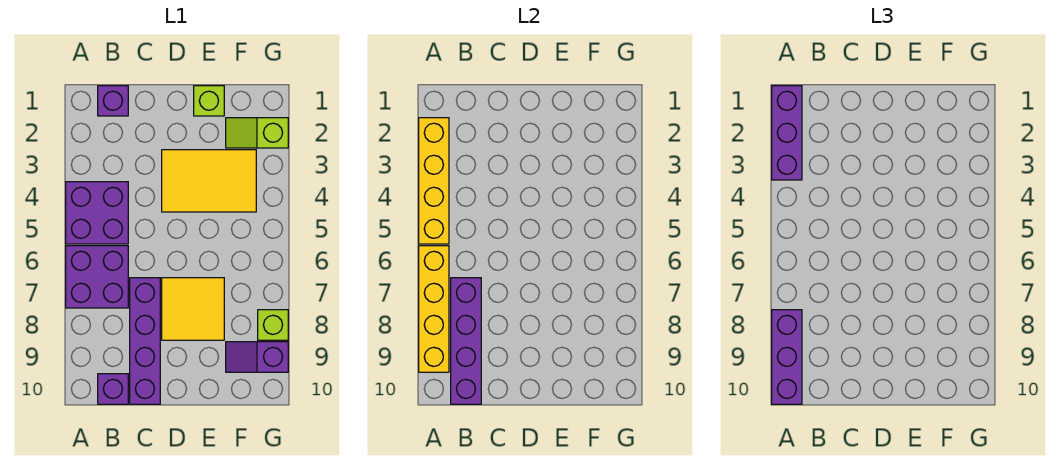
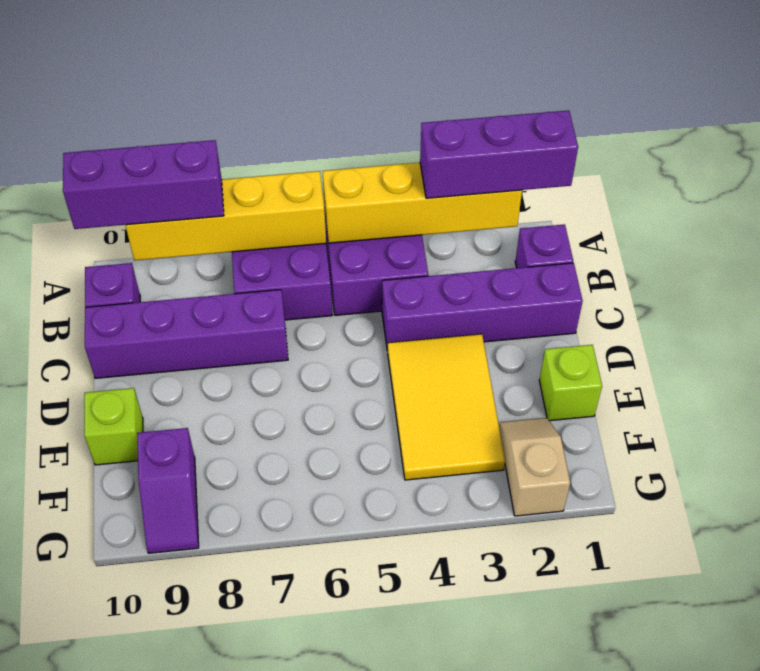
purple brick B7:B10 level 2 -> purple brick C1:C4 level 1
yellow tile D7:E8 level 1 -> none
lime slope F2:G2 level 1 top G -> tan slope F2:G2 level 1 top G
purple slope F9:G9 level 1 top G -> purple slope F9:G9 level 1 top F
lime brick G8 level 1 -> lime brick E10 level 1

